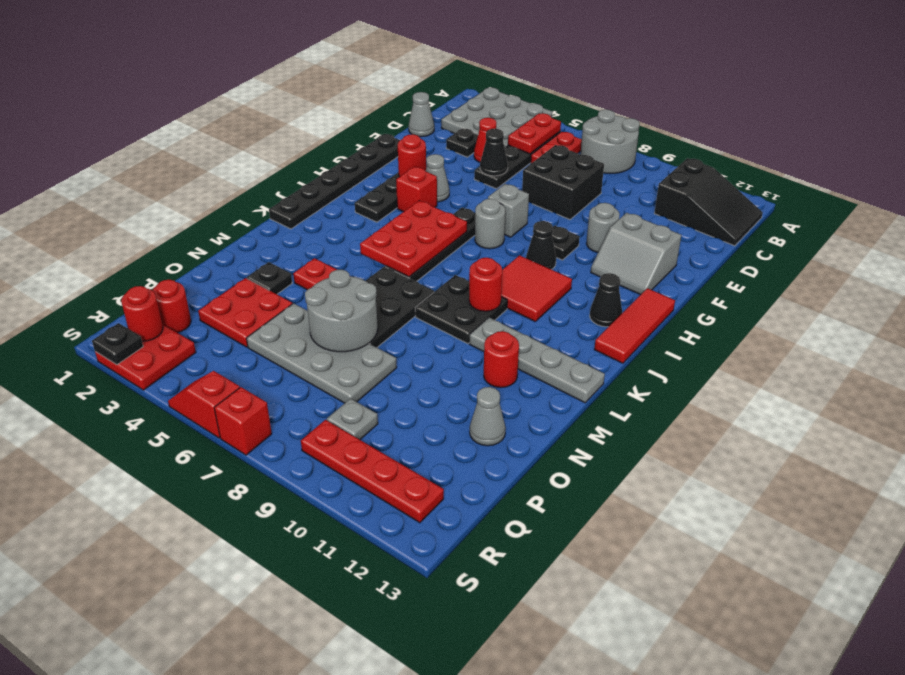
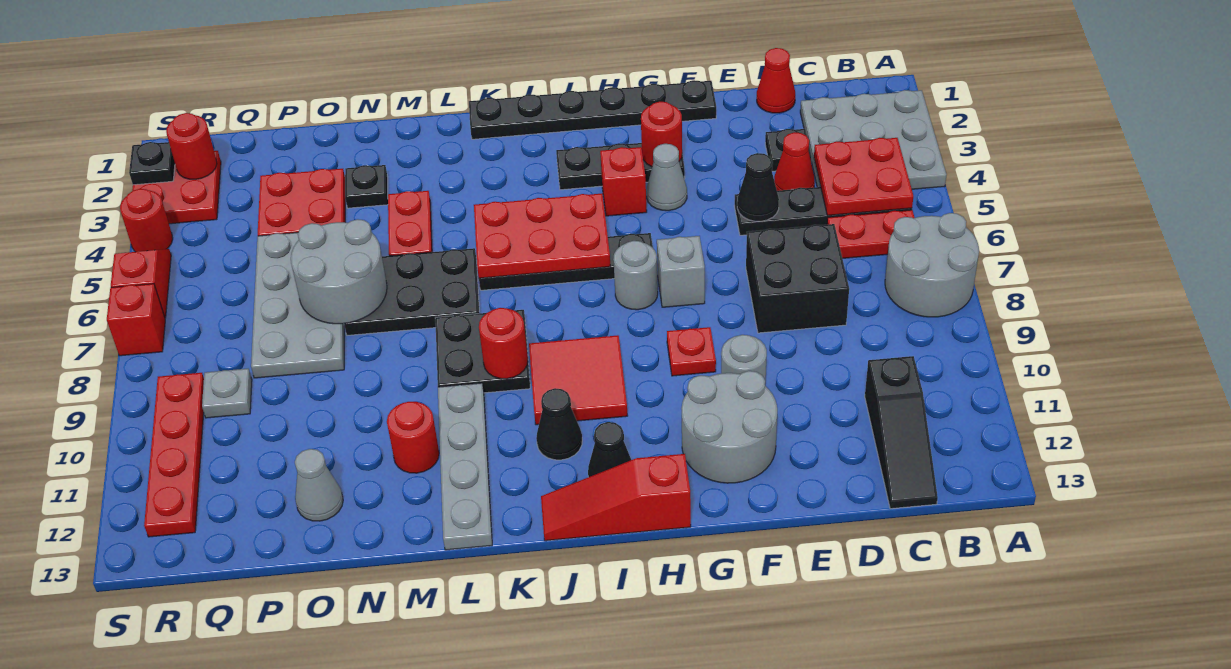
red plate B5:C5 level 2 -> red plate B4:C5 level 2
black slope B11:C13 level 1 top 11 -> black slope C11:C13 level 1 top 11
grey cone D1 level 1 -> red cone D1 level 1
grey slope F11:G12 level 1 top F -> grey round brick F11:G12 level 1
black plate G9 level 1 -> red plate G9 level 1
black cone H9 level 1 -> black cone J11 level 1
red tile H13:J13 level 1 -> red slope H13:J13 level 1 top H
red round brick Q2 level 1 -> red round brick S4 level 1

